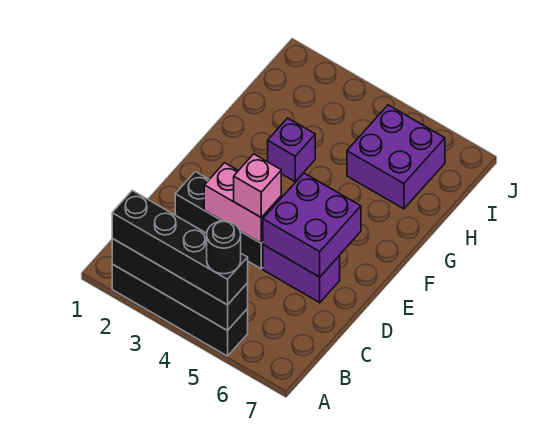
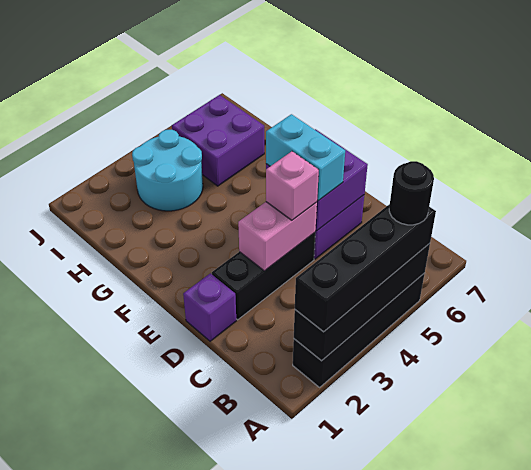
none -> cyan brick D5:E5 level 3
purple brick G3 level 1 -> purple brick D1 level 1
none -> cyan round brick H3:I4 level 1

